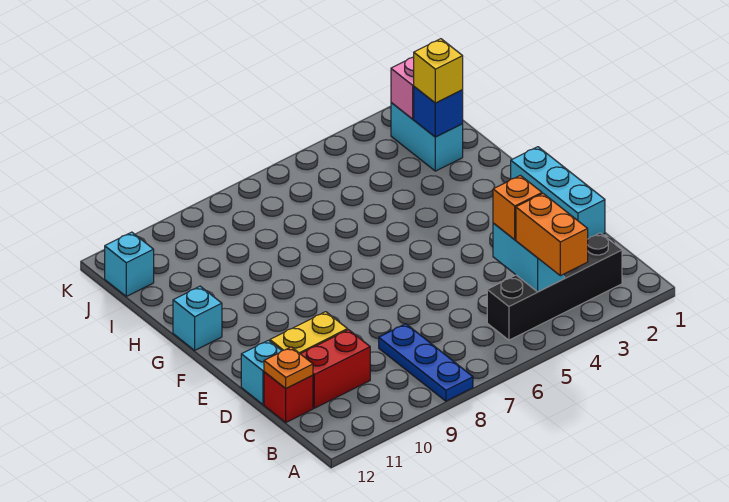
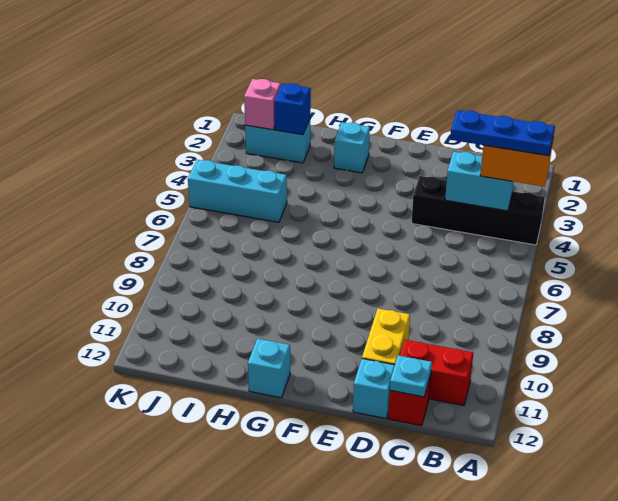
blue plate A8:C8 level 1 -> blue plate A4:C4 level 4
black brick B2:B5 level 1 -> black brick A4:D4 level 1
orange brick C4 level 3 -> none
red brick C10:C11 level 1 -> red brick B11:C11 level 1
orange plate C12 level 2 -> cyan plate C12 level 2
cyan brick D1:F1 level 1 -> cyan brick I5:K5 level 1
yellow brick I2 level 3 -> none
cyan brick J12 level 1 -> cyan brick G2 level 1

